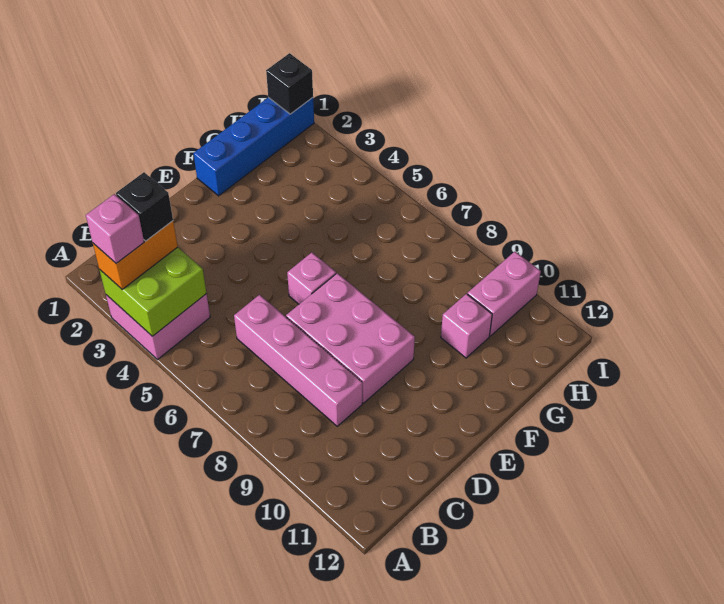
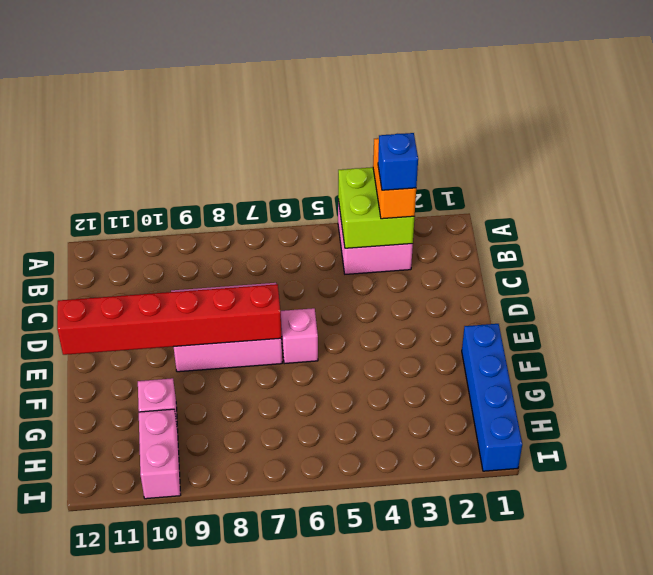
pink brick A3 level 4 -> none
black brick B3 level 4 -> blue brick B3 level 4
pink brick C6:C9 level 1 -> none
none -> red brick E7:E12 level 2
black brick I1 level 2 -> none

